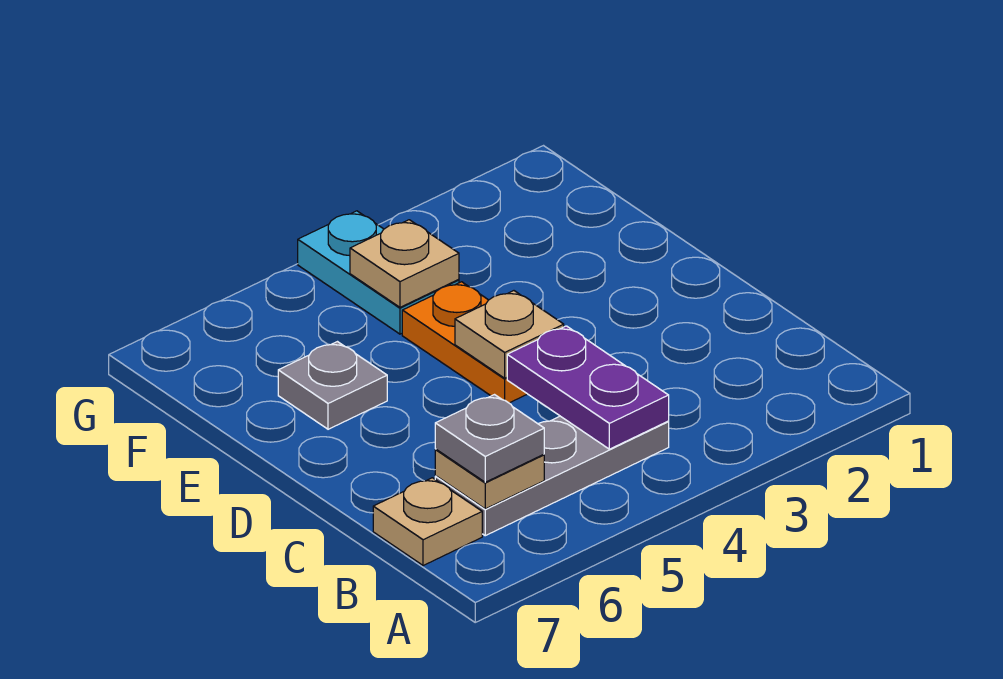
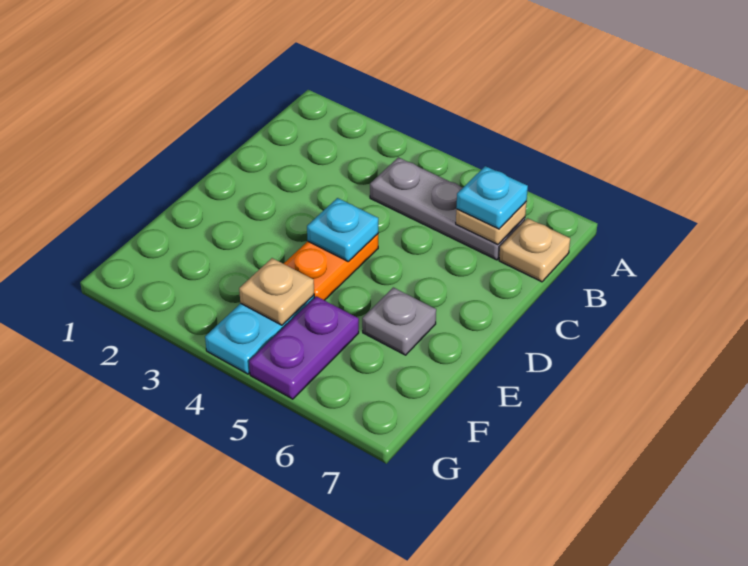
purple plate B4:C4 level 2 -> purple plate F5:G5 level 1
grey plate B6 level 3 -> cyan plate B6 level 3
tan plate D4 level 2 -> cyan plate D4 level 2

